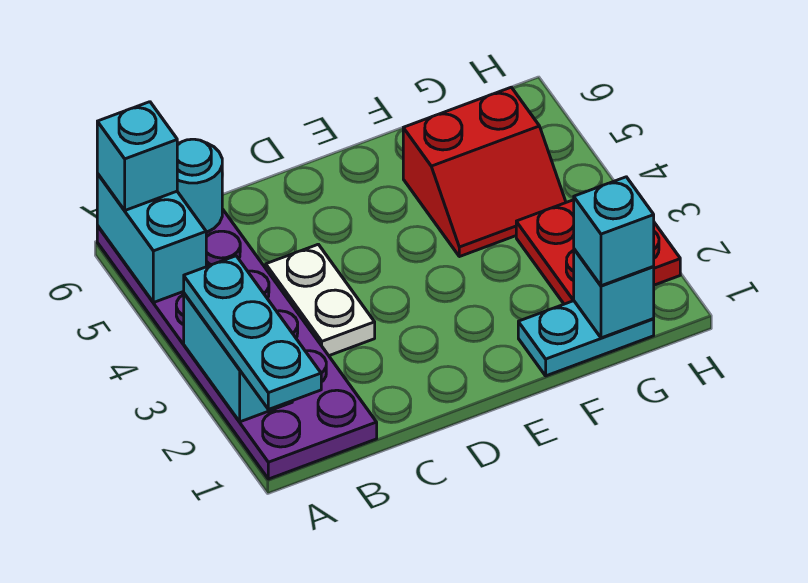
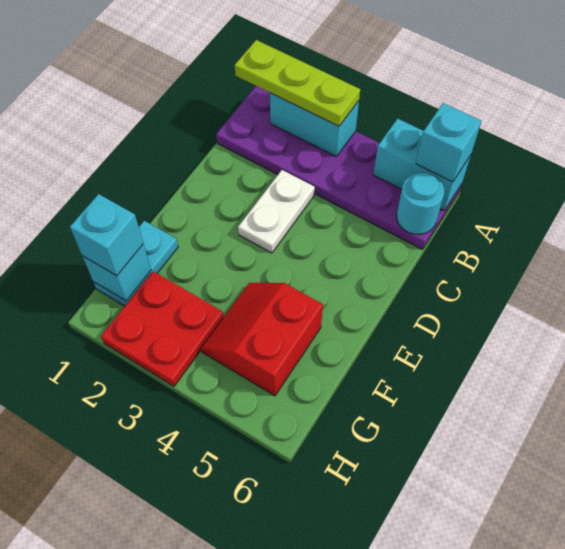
cyan plate A1:A3 level 3 -> lime plate A1:A3 level 3
white plate C3:C4 level 1 -> white plate C3:D3 level 1

